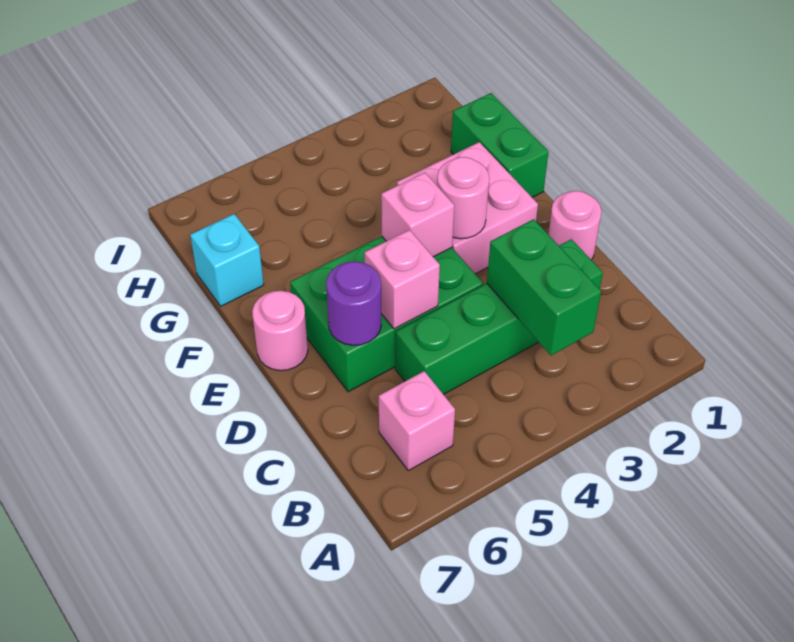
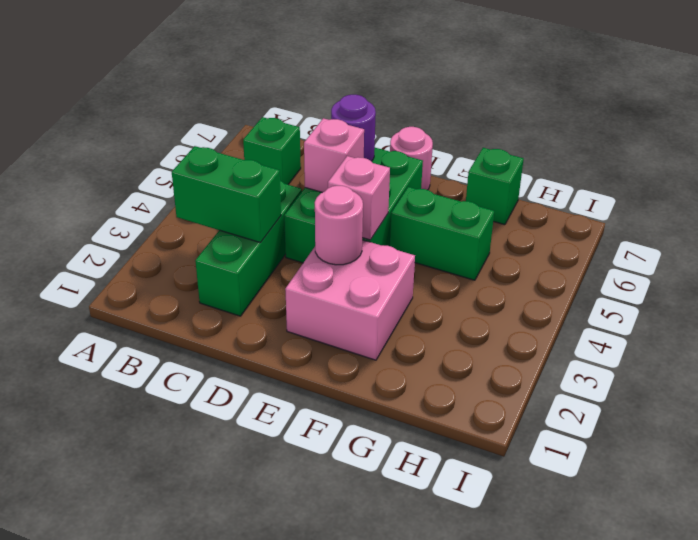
pink brick B6 level 1 -> green brick B6 level 1
green brick C2:C5 level 1 -> green brick C2:C4 level 1
pink round brick D1 level 1 -> none
green brick F1:G1 level 1 -> green brick F5:G5 level 1
cyan brick G7 level 1 -> green brick G7 level 1

